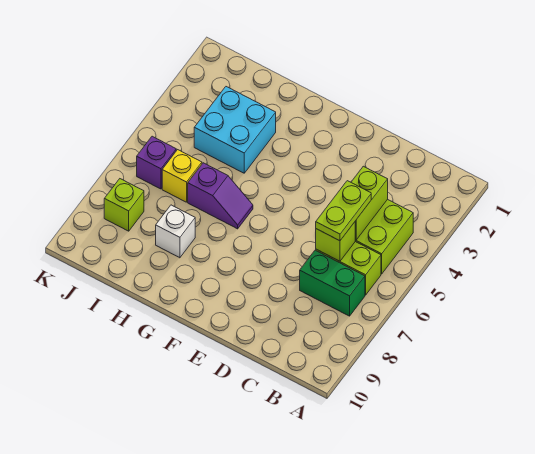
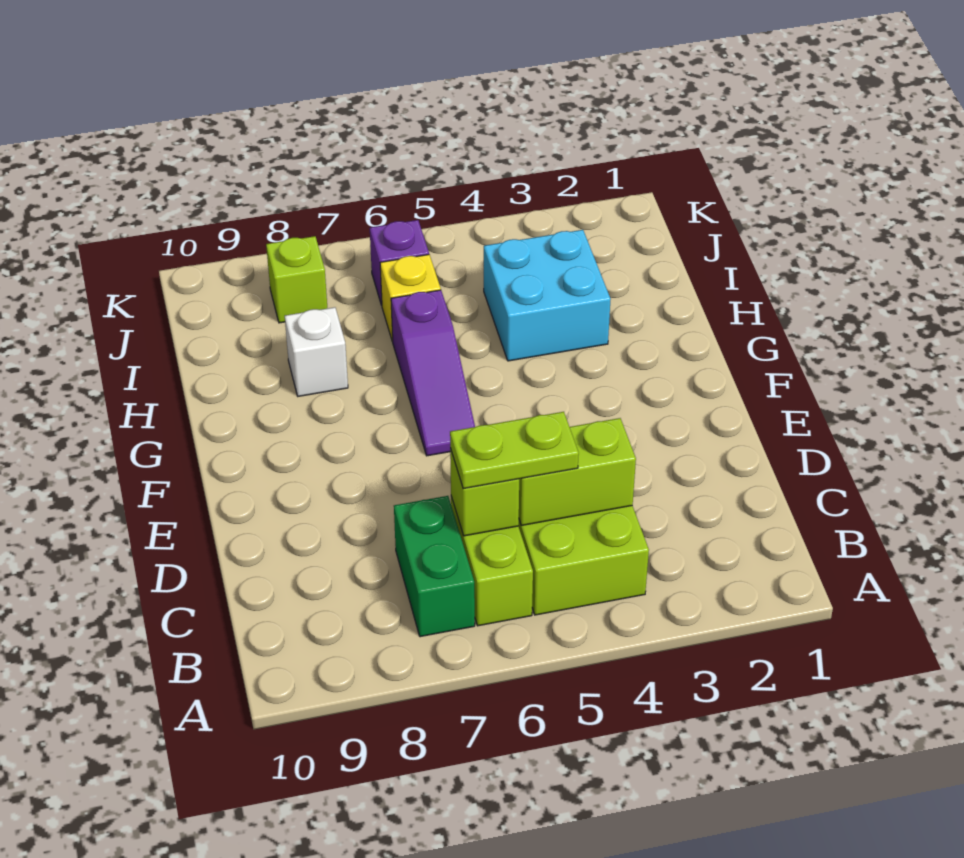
purple slope G6:H6 level 1 top H -> purple slope F6:H6 level 1 top H

